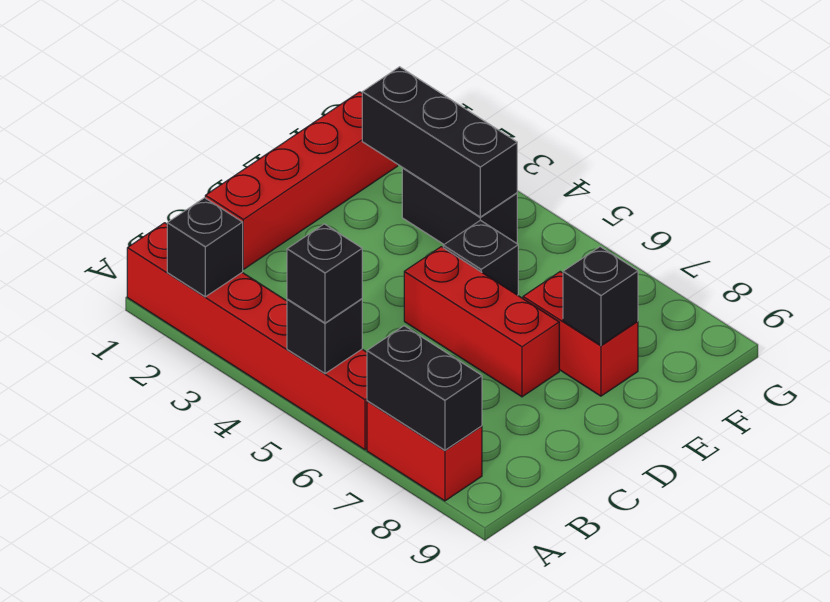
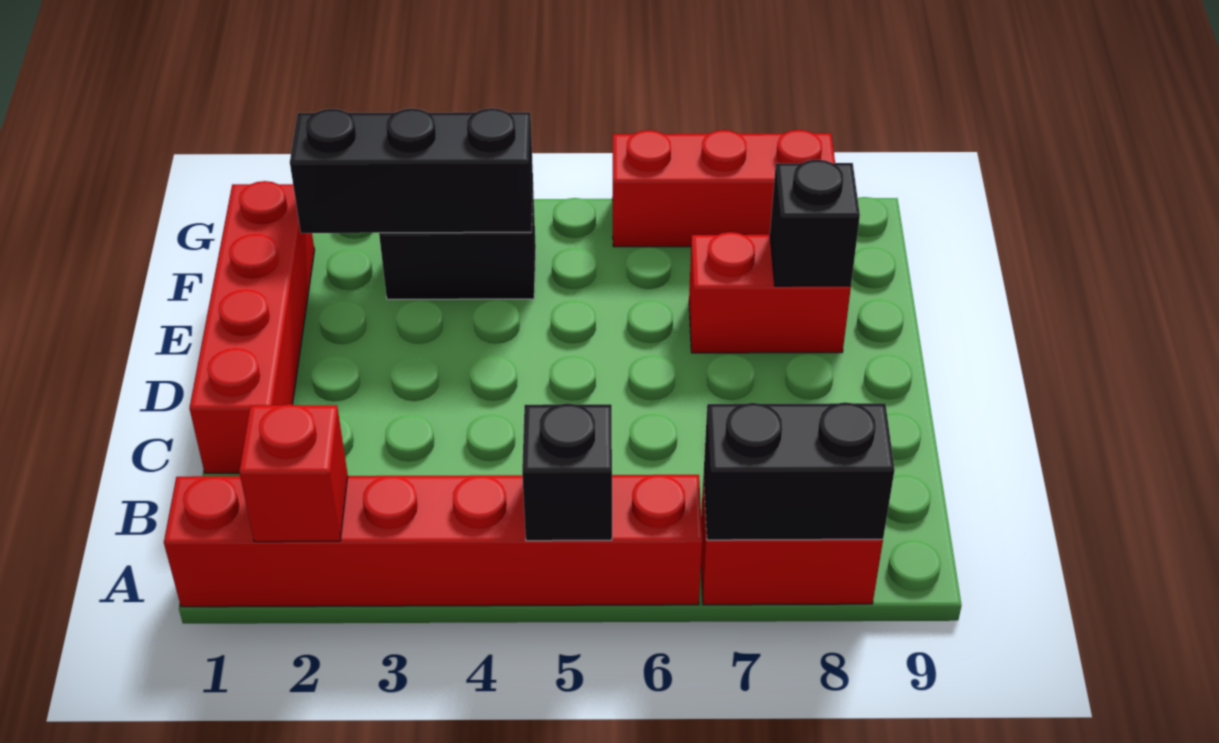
black brick A2 level 2 -> red brick A2 level 2
black brick A5 level 3 -> none
red brick D5:D7 level 1 -> red brick G6:G8 level 1
black brick E5 level 1 -> none

